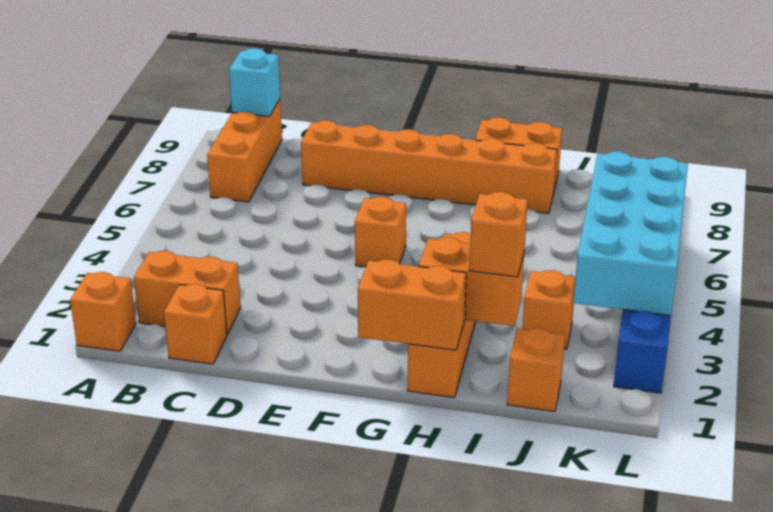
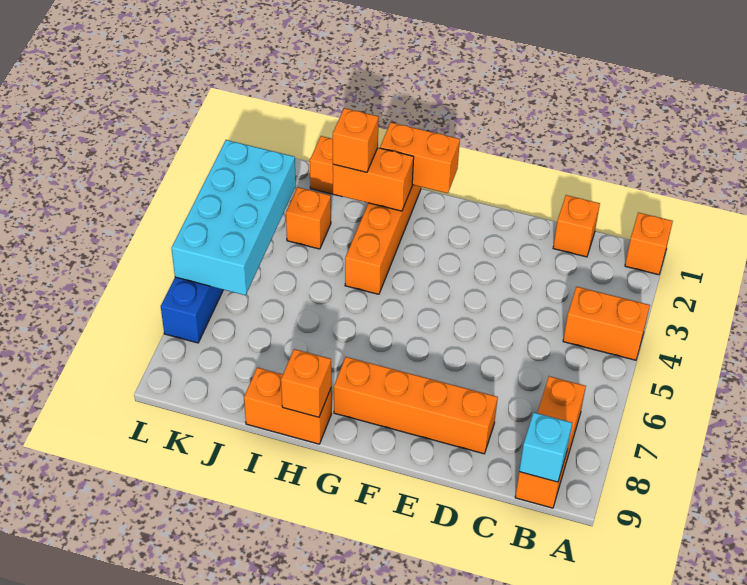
orange brick B2:C2 level 1 -> orange brick A4:B4 level 1
orange brick D8:I8 level 1 -> orange brick D8:G8 level 1
orange brick F5 level 1 -> orange brick H9 level 2

